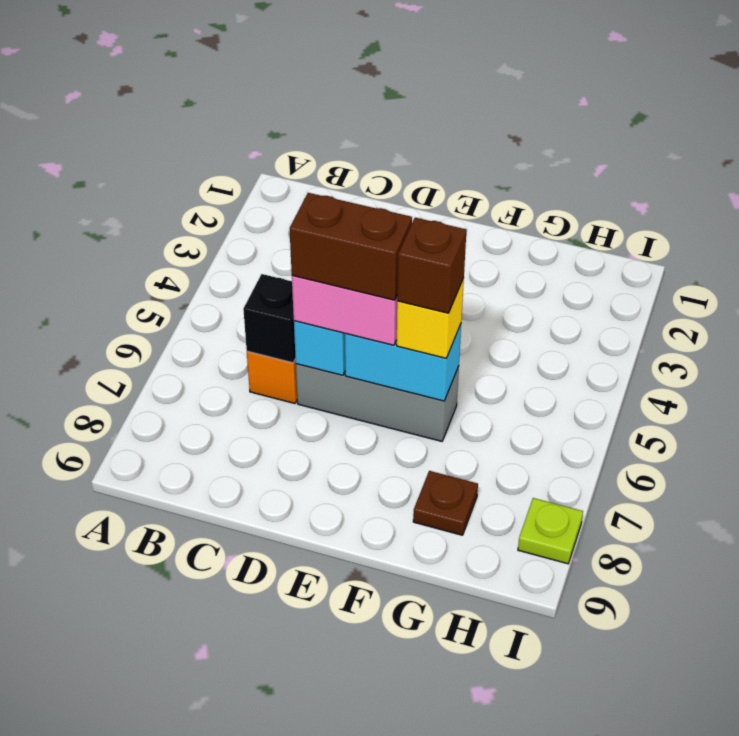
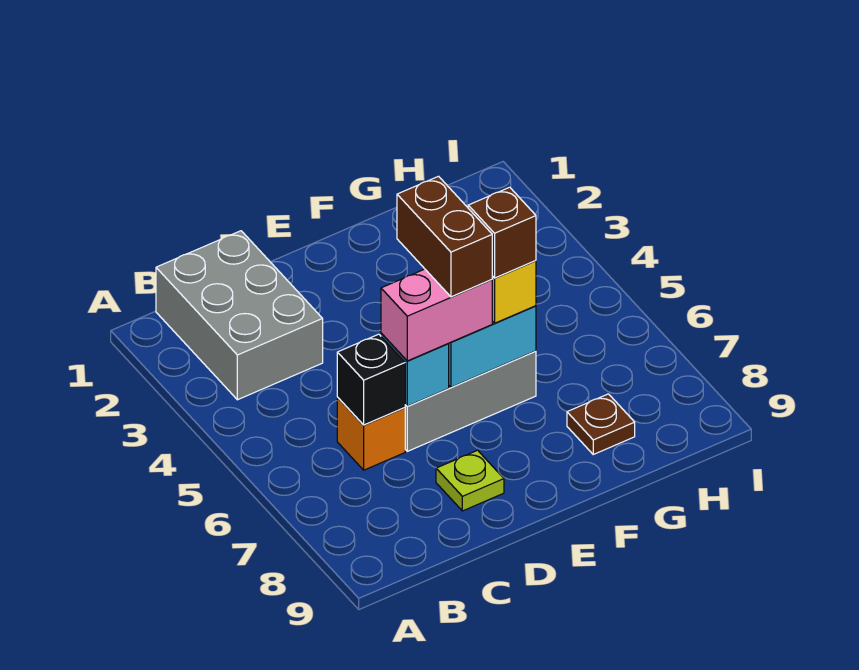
none -> grey brick B1:C3 level 1
brown brick D6:E6 level 4 -> brown brick E5:E6 level 4
lime plate I8 level 1 -> lime plate D8 level 1

